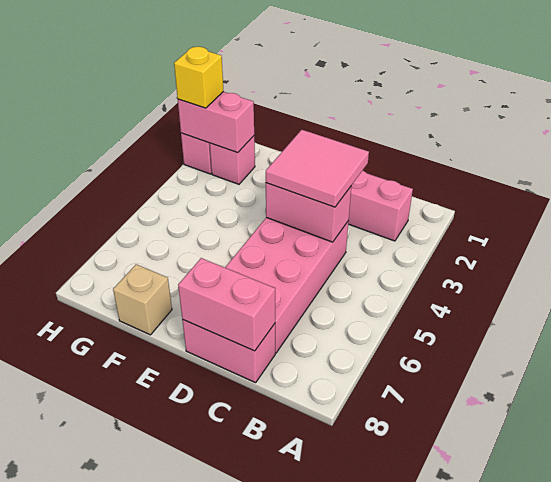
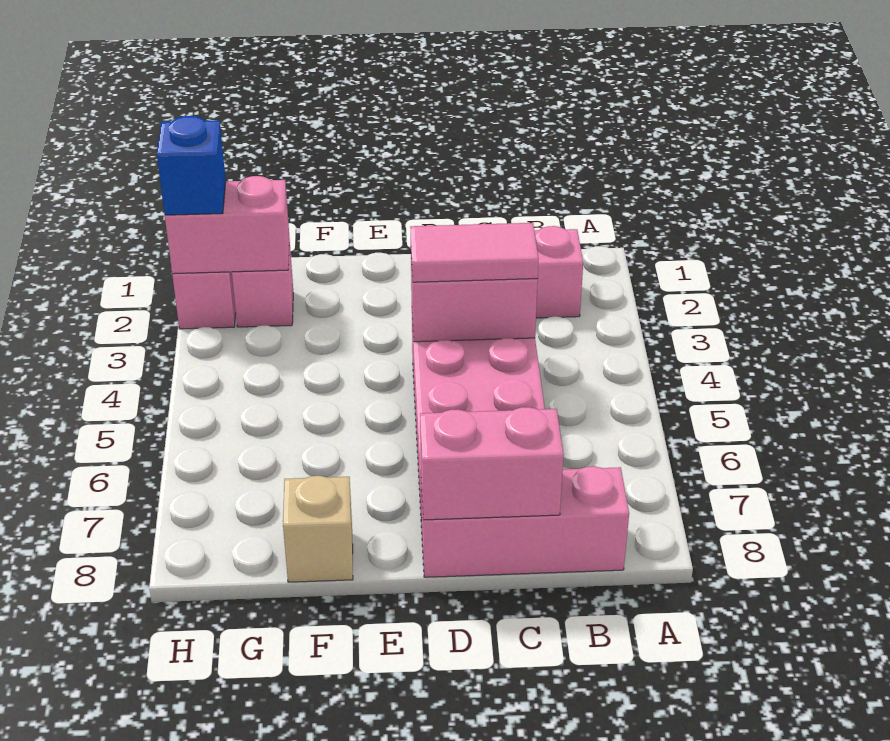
pink tile C3:D4 level 3 -> pink tile C4:D4 level 3
pink brick C8:D8 level 1 -> pink brick B8:D8 level 1
yellow brick H2 level 3 -> blue brick H2 level 3

